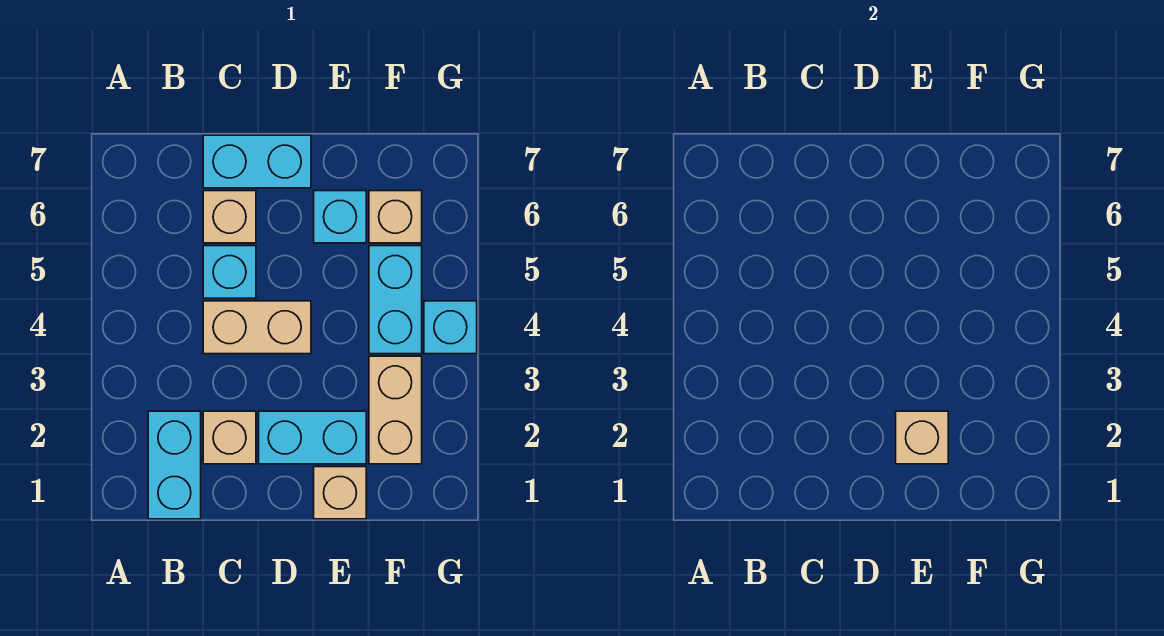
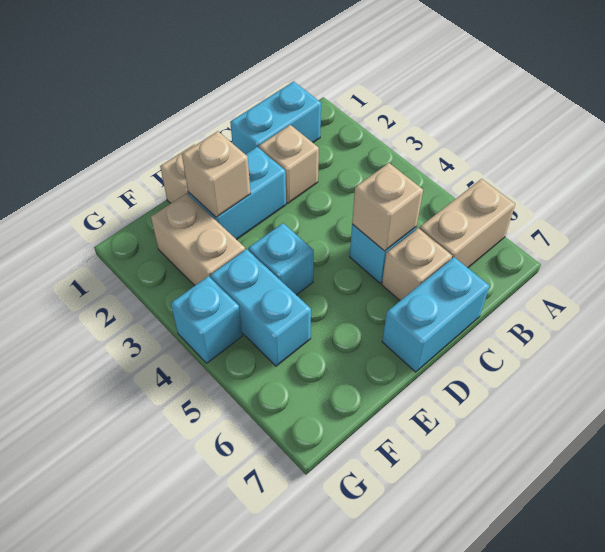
cyan brick B1:B2 level 1 -> cyan brick B1:C1 level 1
tan brick C4:D4 level 1 -> tan brick A6:B6 level 1
cyan brick E6 level 1 -> cyan brick E4 level 1
tan brick F6 level 1 -> tan brick C5 level 2

